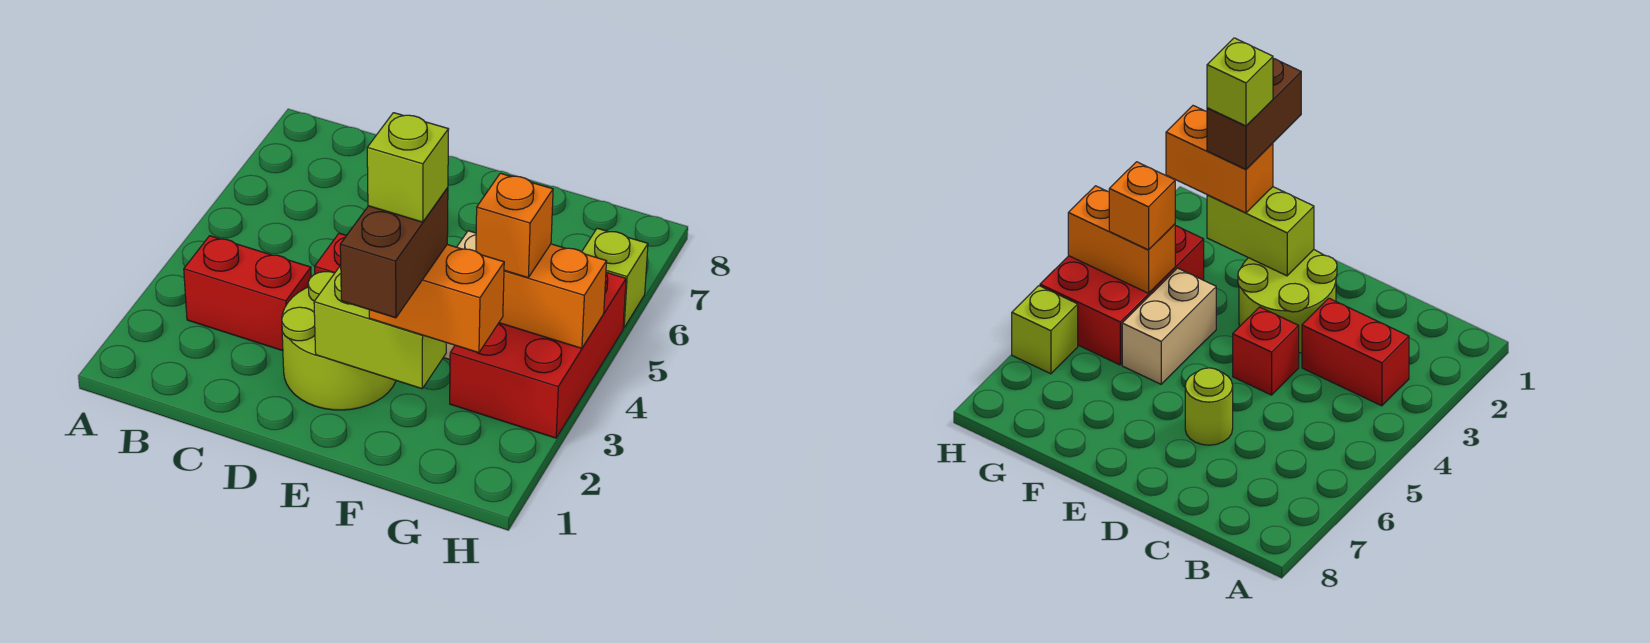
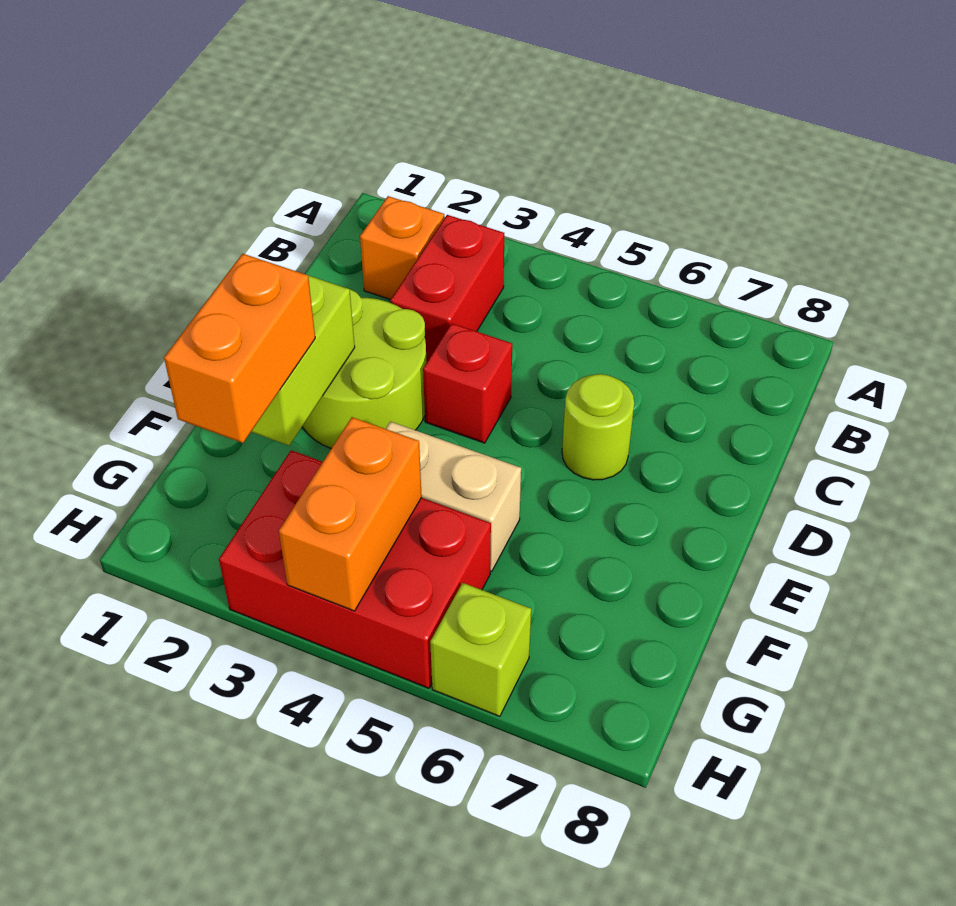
brown brick F1:F2 level 4 -> none
lime brick F2 level 5 -> none
orange brick G4 level 3 -> orange brick B2 level 1

